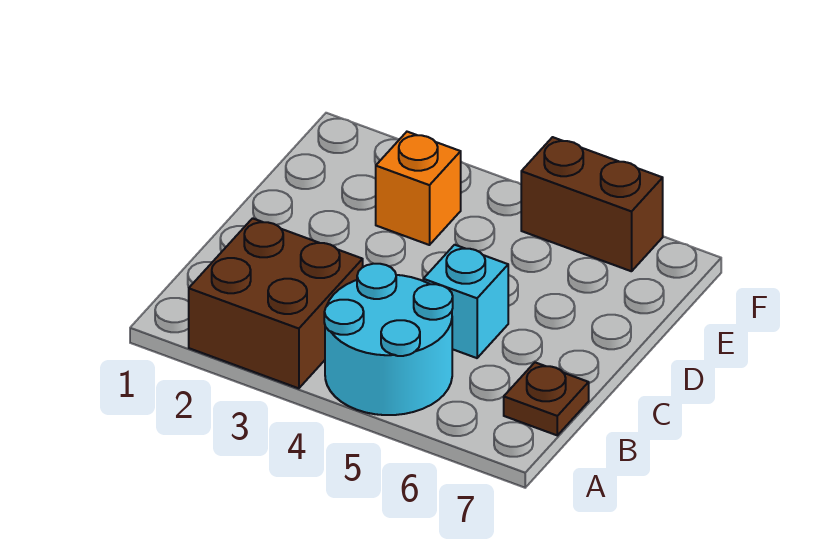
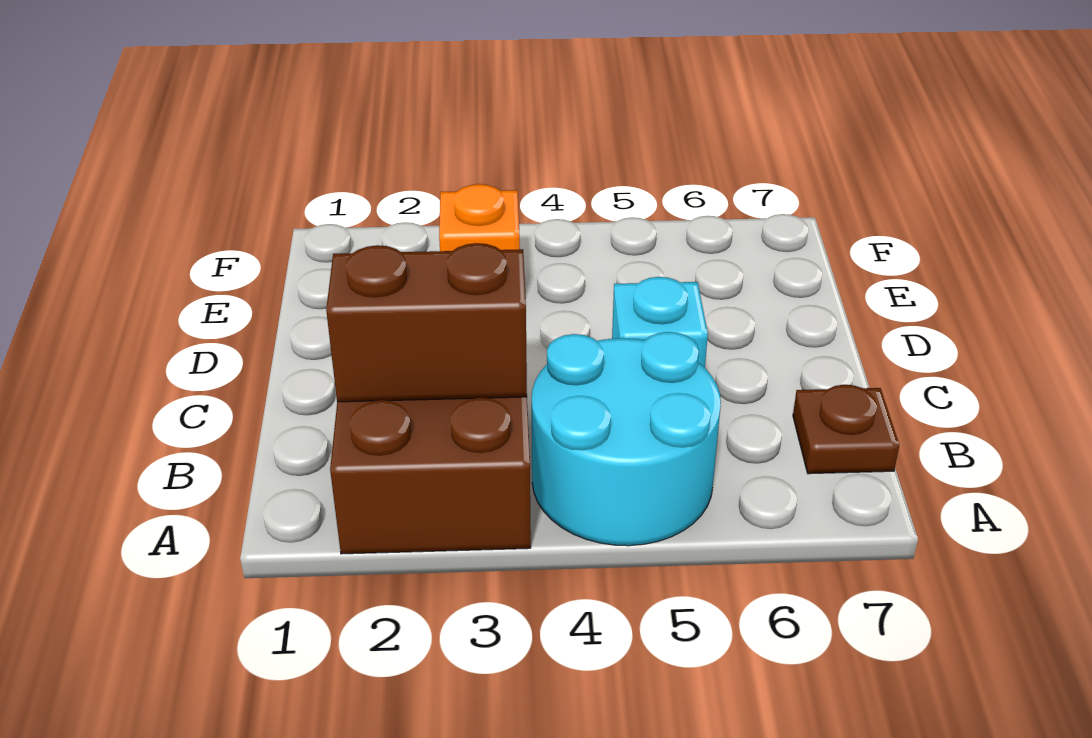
brown brick F5:F6 level 1 -> brown brick B2:B3 level 2

